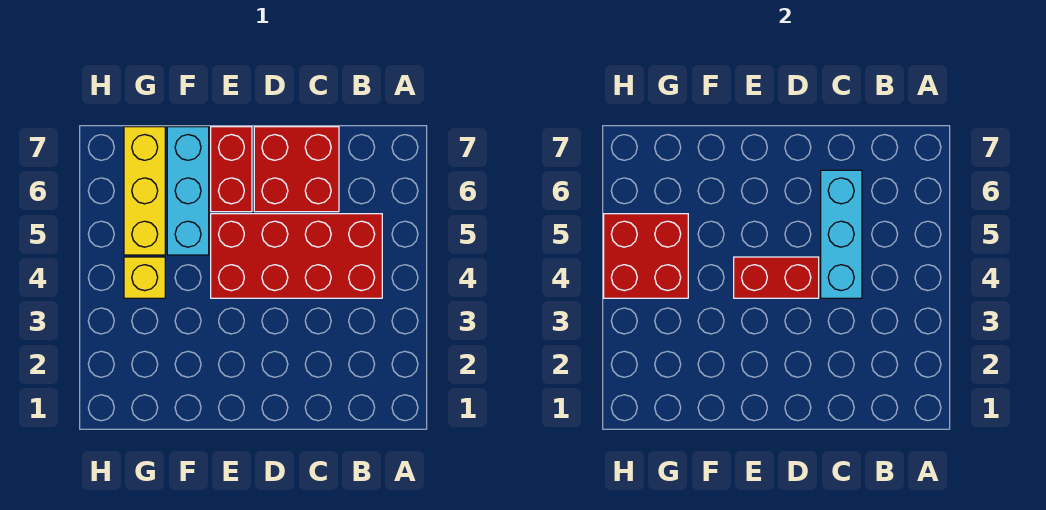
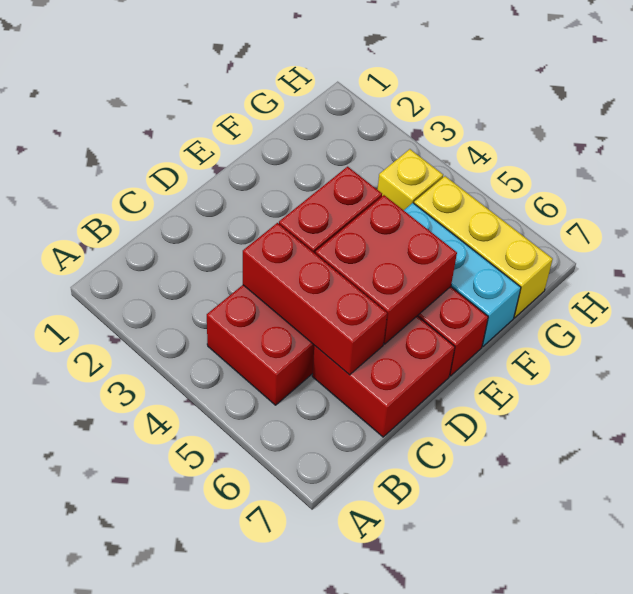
cyan brick C4:C6 level 2 -> red brick C4:C6 level 2
red brick G4:H5 level 2 -> red brick D5:E6 level 2

